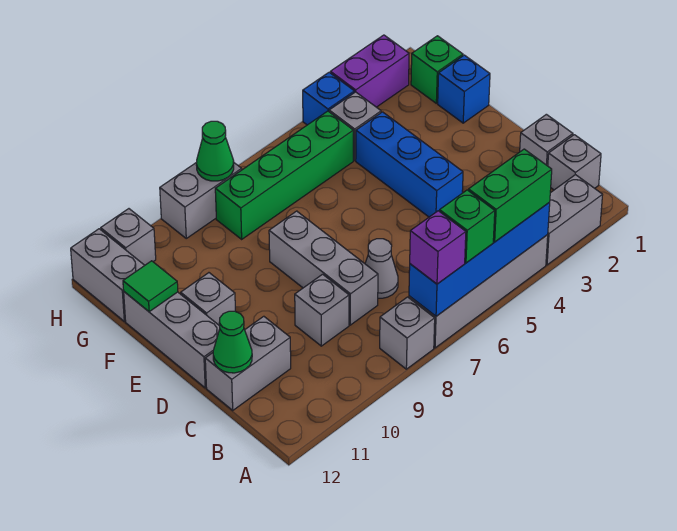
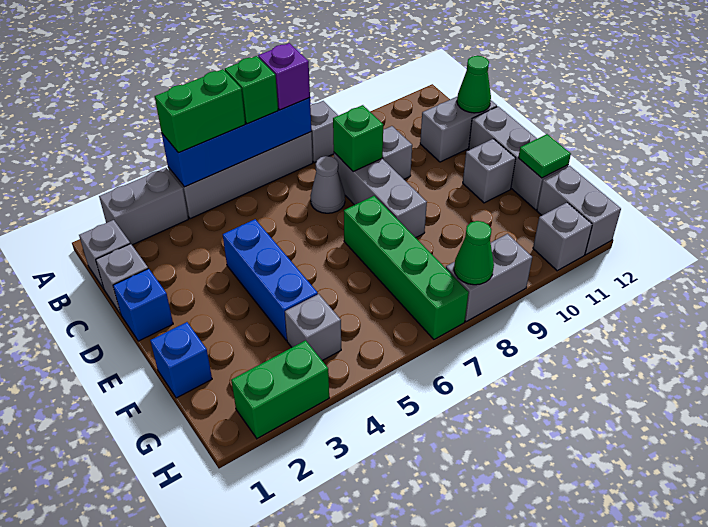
green brick G1 level 1 -> green brick C8 level 2
green brick G5:G8 level 1 -> green brick E7:H7 level 1
purple brick H2:H3 level 1 -> green brick H2:H3 level 1
blue brick H4 level 1 -> blue brick D1 level 1

